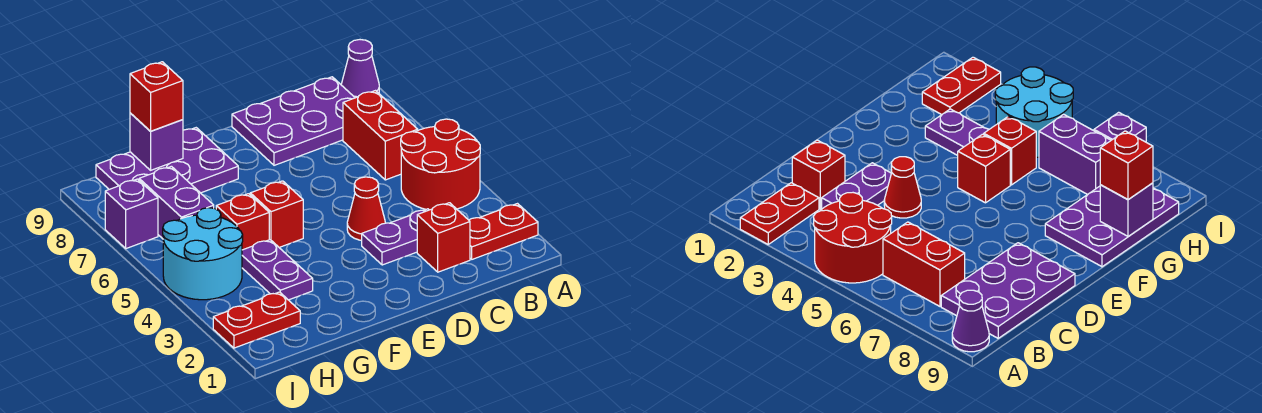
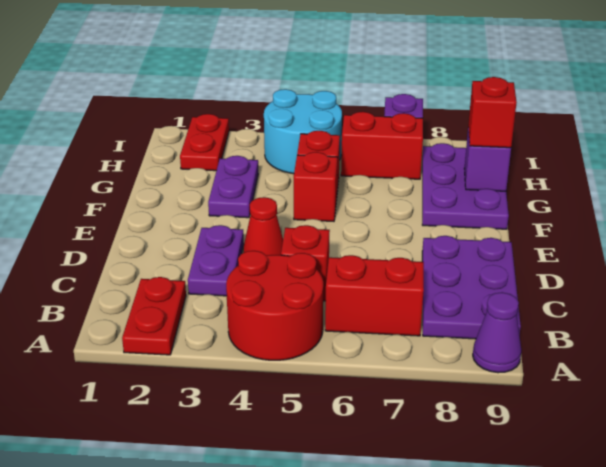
red brick C2 level 1 -> red brick C5 level 1
purple plate G3:G4 level 1 -> purple plate F3:G3 level 1
purple brick H6:H7 level 1 -> red brick H6:H7 level 1

